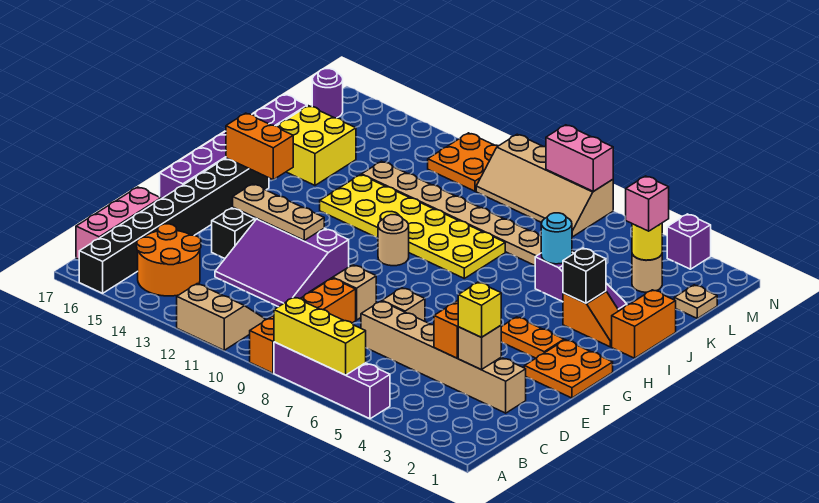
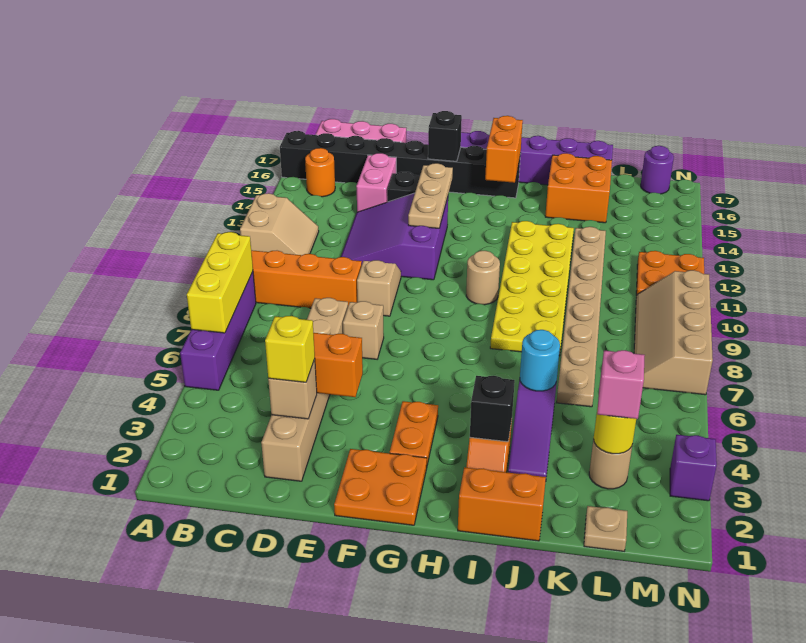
orange round brick B14:C15 level 1 -> orange round brick B15 level 1
none -> black brick F16 level 2
yellow brick J15:K16 level 1 -> orange brick J15:K16 level 1
pink brick N7:N8 level 2 -> pink brick D14:D15 level 1

